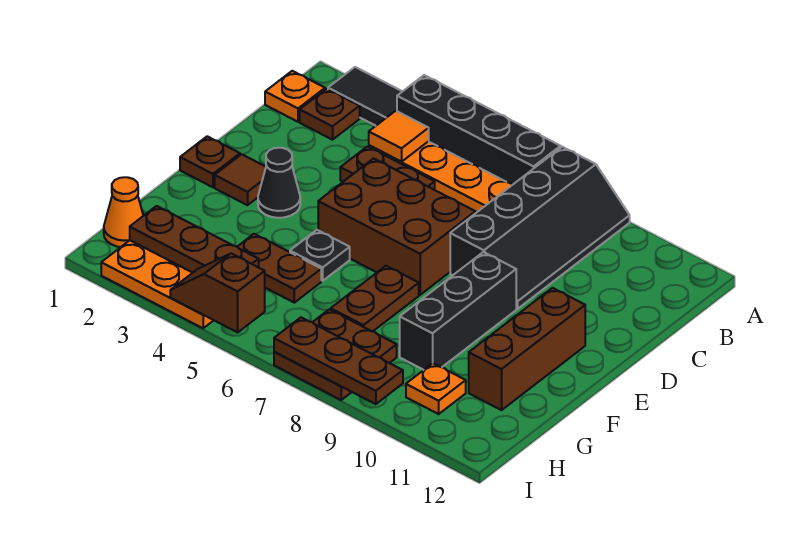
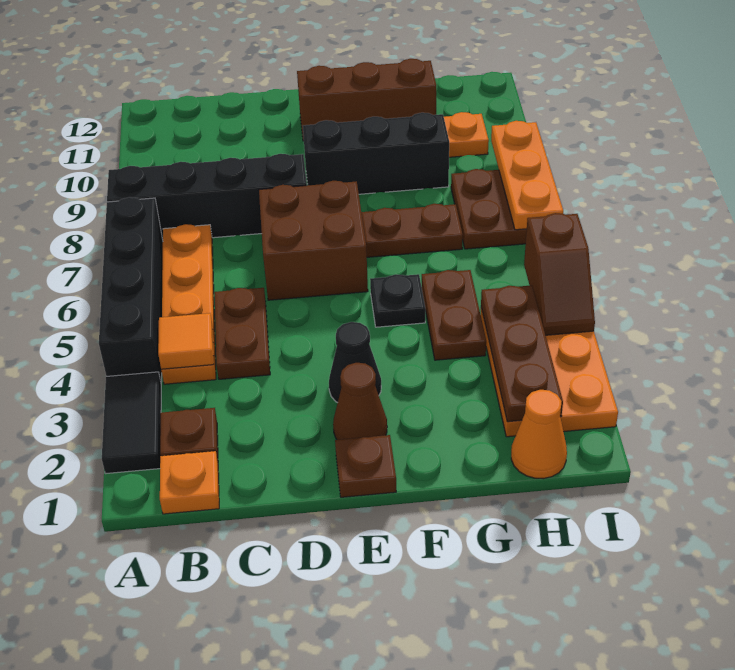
brown brick D5:E7 level 1 -> brown brick D6:E7 level 1
brown tile E2 level 1 -> brown cone E2 level 1
brown plate I7:I9 level 2 -> orange plate I7:I9 level 2

